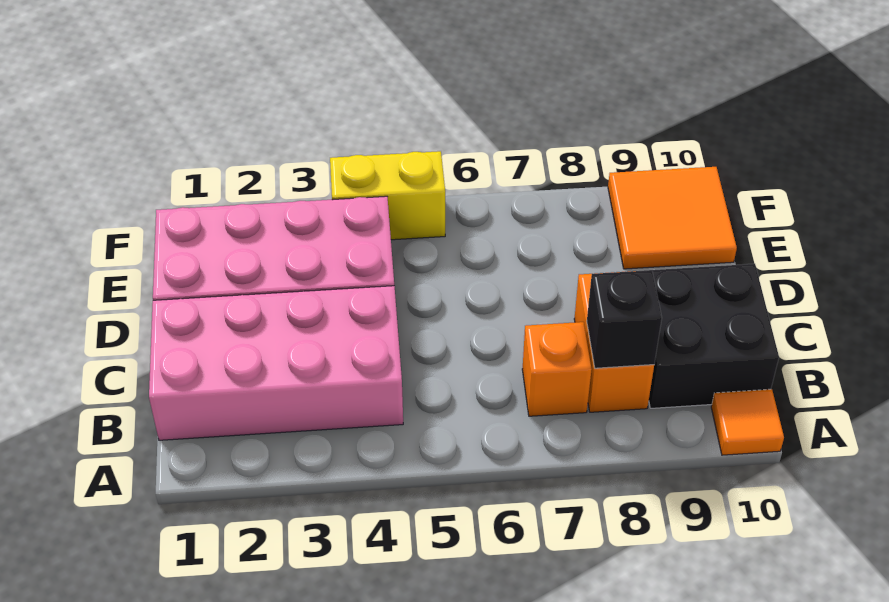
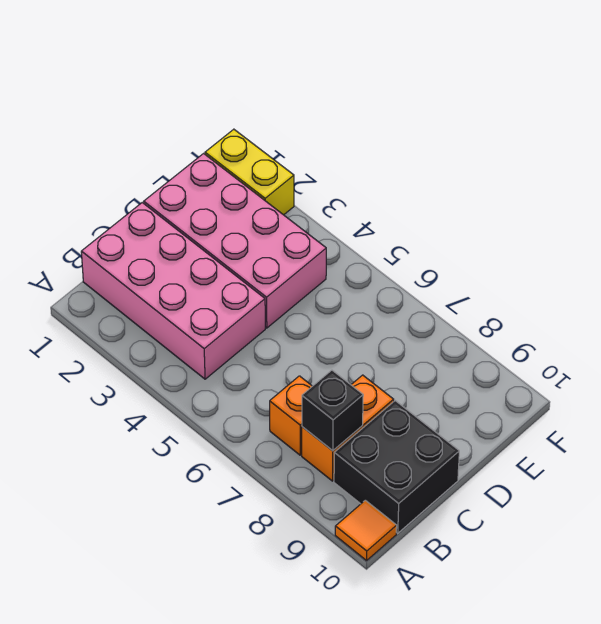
orange tile E9:F10 level 1 -> none
yellow brick F4:F5 level 1 -> yellow brick F1:F2 level 1

